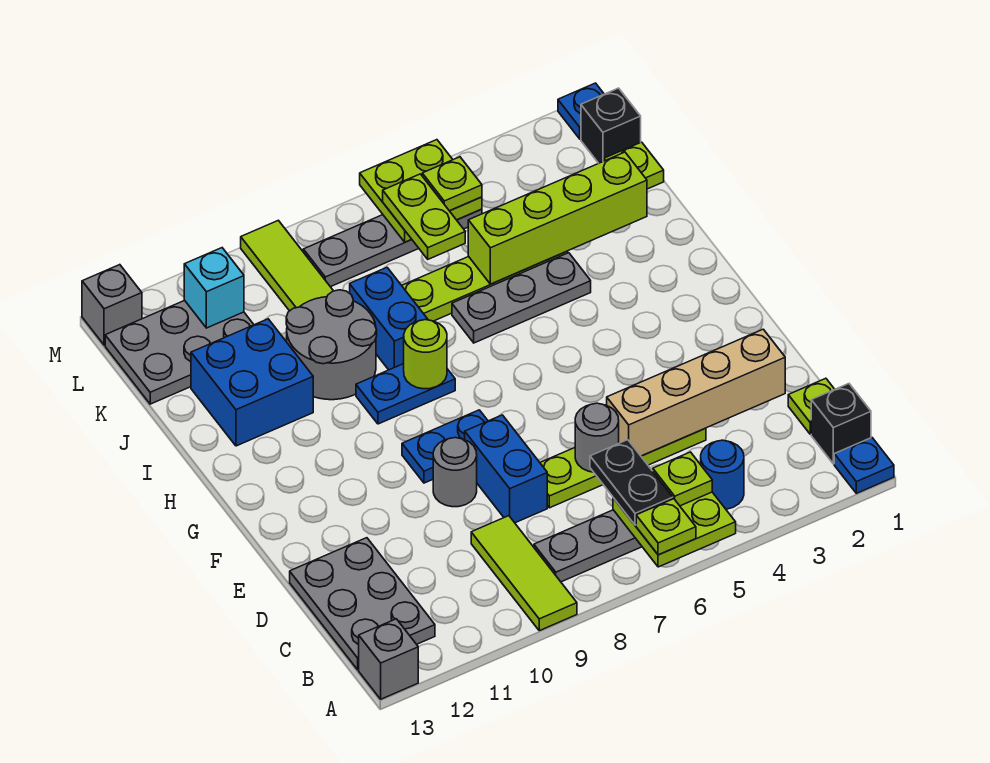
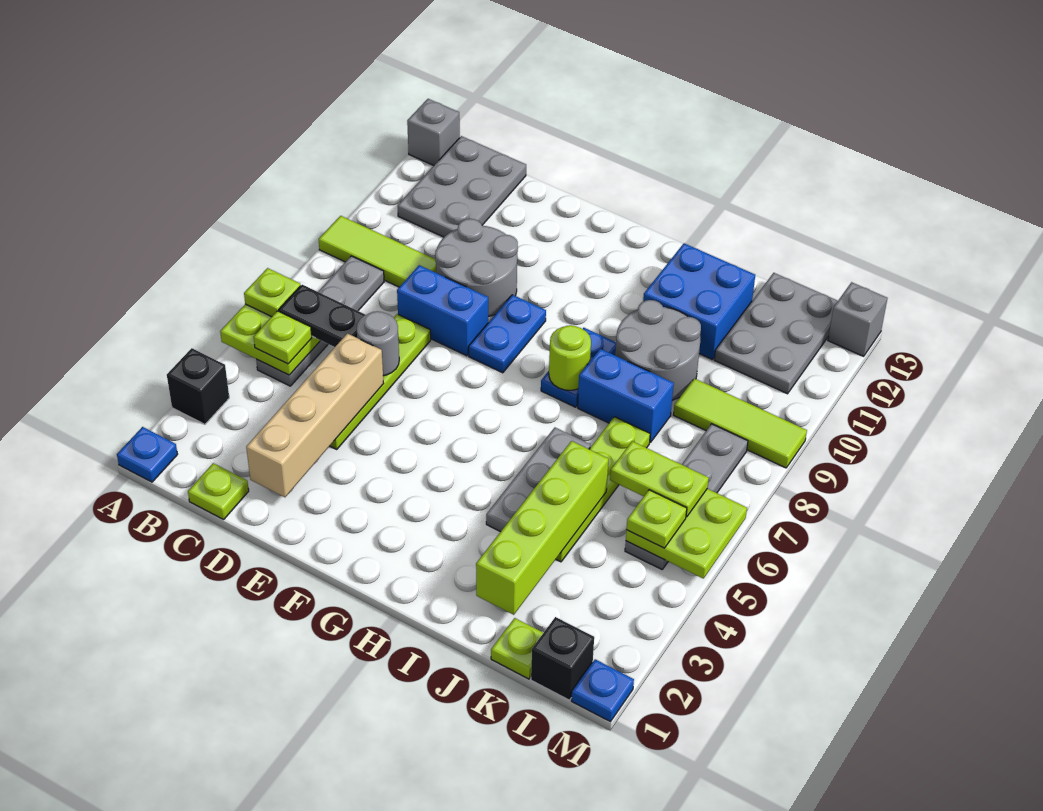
black brick B1 level 1 -> black brick A3 level 1
blue round brick B4 level 1 -> none
grey plate B12:D13 level 1 -> grey plate B11:C13 level 1
grey round brick E9 level 1 -> grey round brick D9:E10 level 1
cyan brick L11 level 2 -> none

